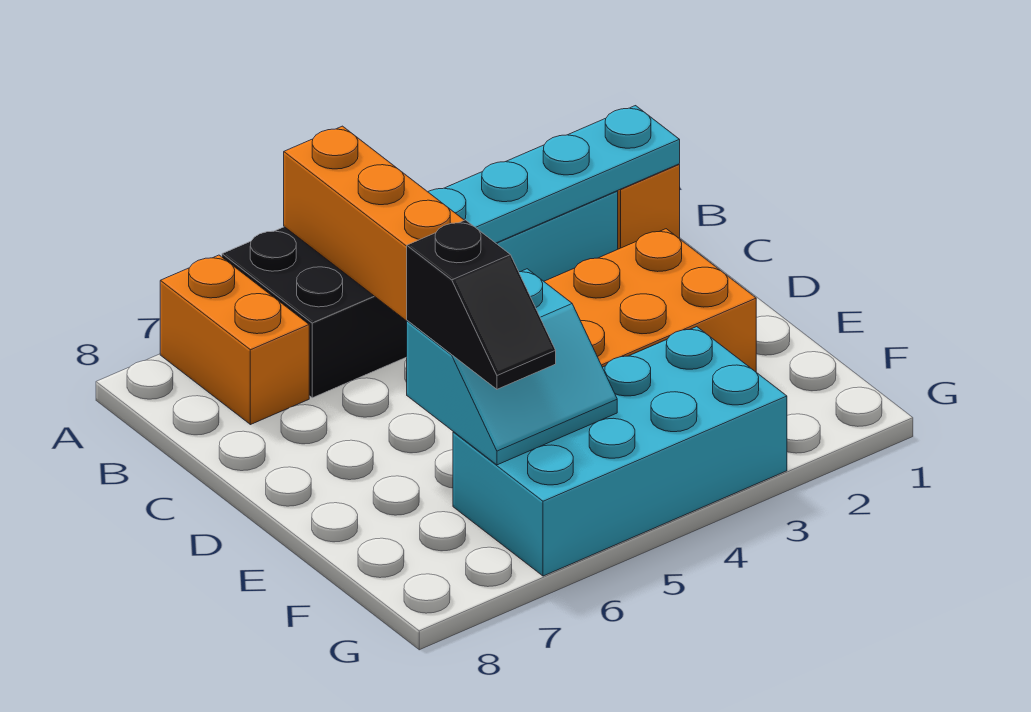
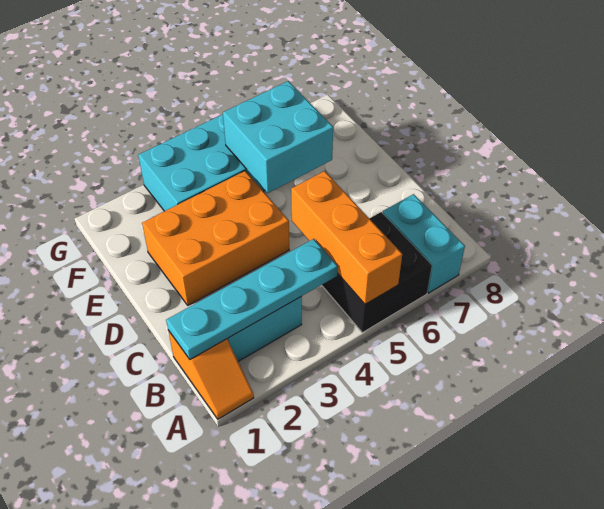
orange brick A7:B7 level 1 -> cyan brick A7:B7 level 1
cyan slope E5:F6 level 2 top E -> cyan brick E5:F6 level 2
black slope E6:F6 level 3 top E -> none

